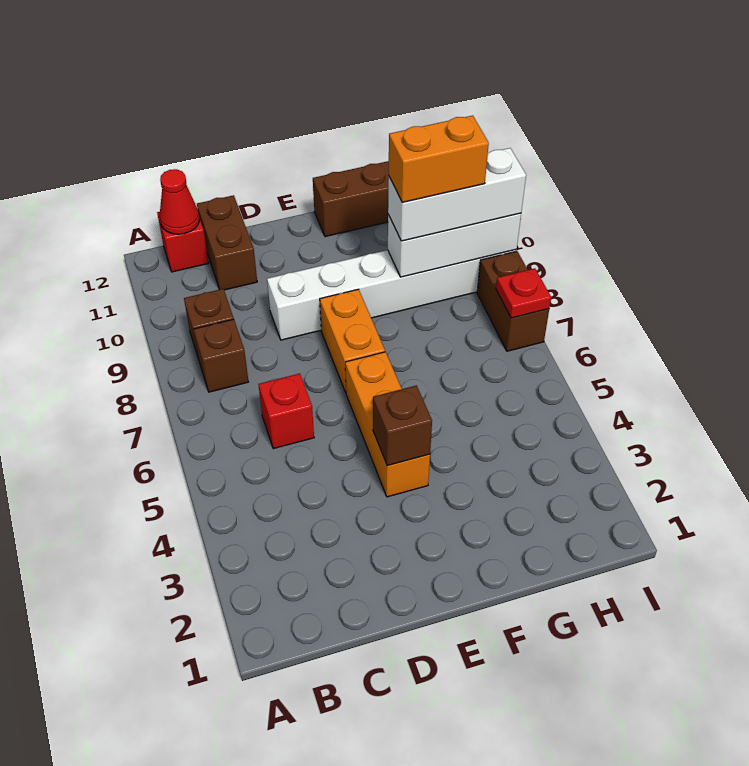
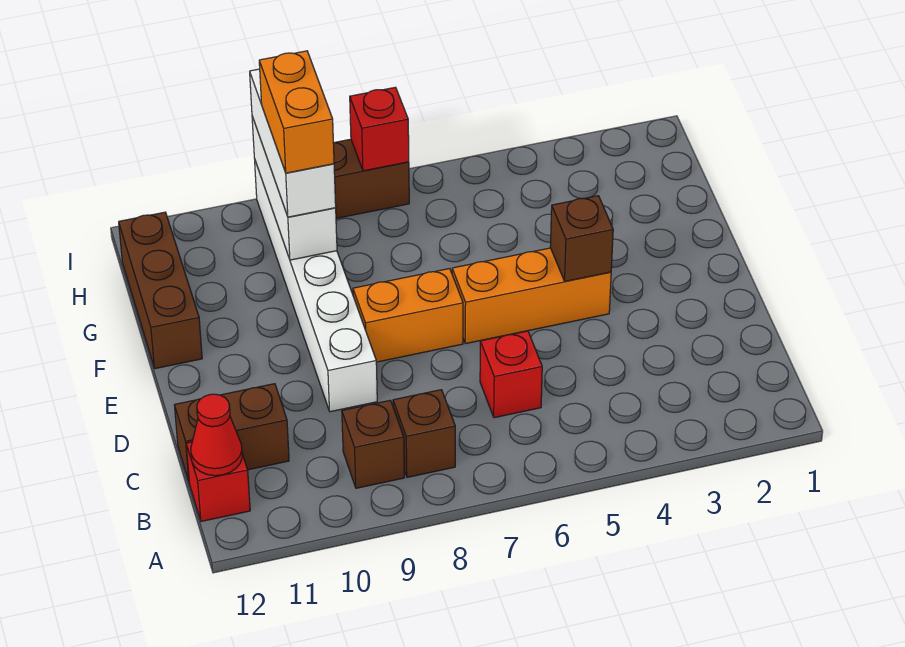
red plate I7 level 2 -> red brick I7 level 2

